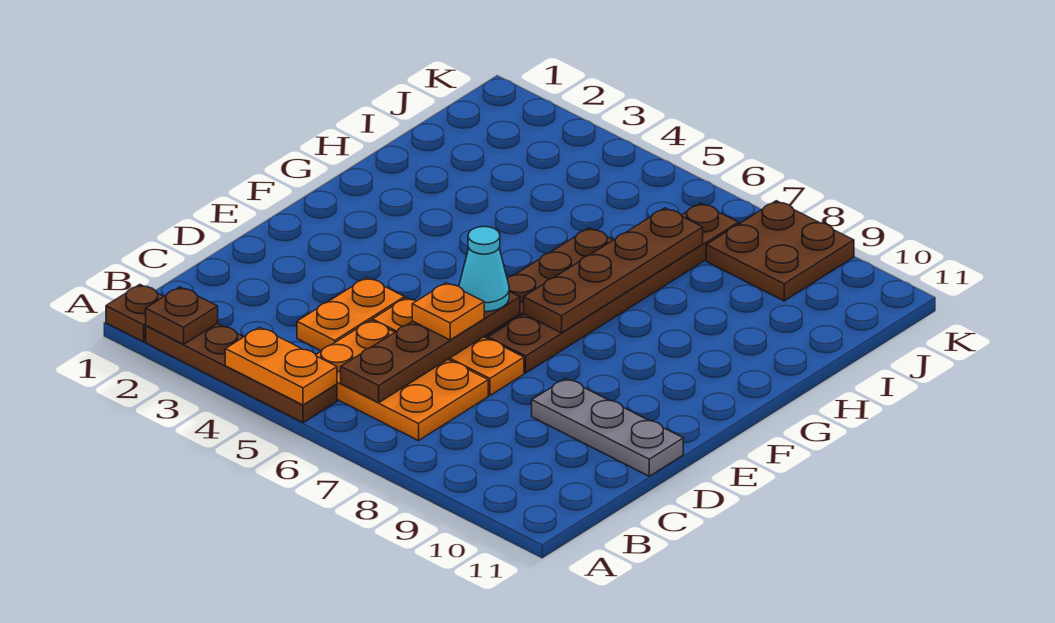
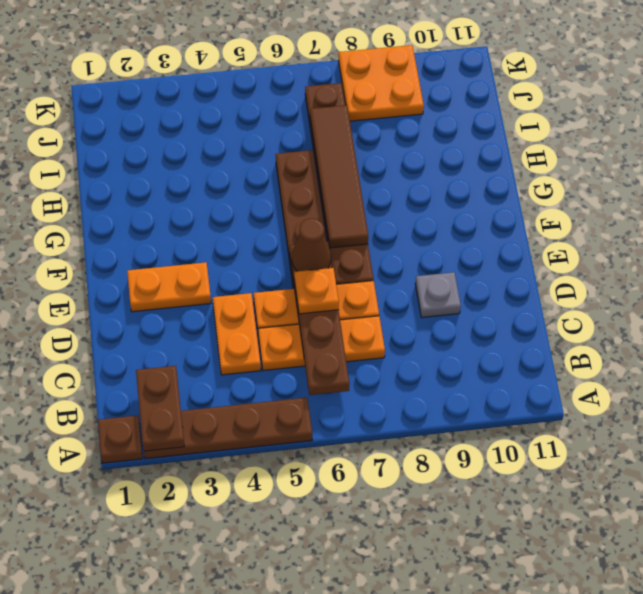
brown plate A2 level 2 -> brown plate A2:B2 level 2
orange plate A4:A5 level 2 -> orange plate E2:E3 level 1
orange plate B5:C7 level 1 -> orange plate C5:C7 level 1
grey plate D9:D11 level 1 -> grey plate D9 level 1
cyan cone E6 level 3 -> brown cone E6 level 3
brown plate F7:I7 level 2 -> brown tile F7:I7 level 2
brown plate J8:K9 level 1 -> orange plate J8:K9 level 1

